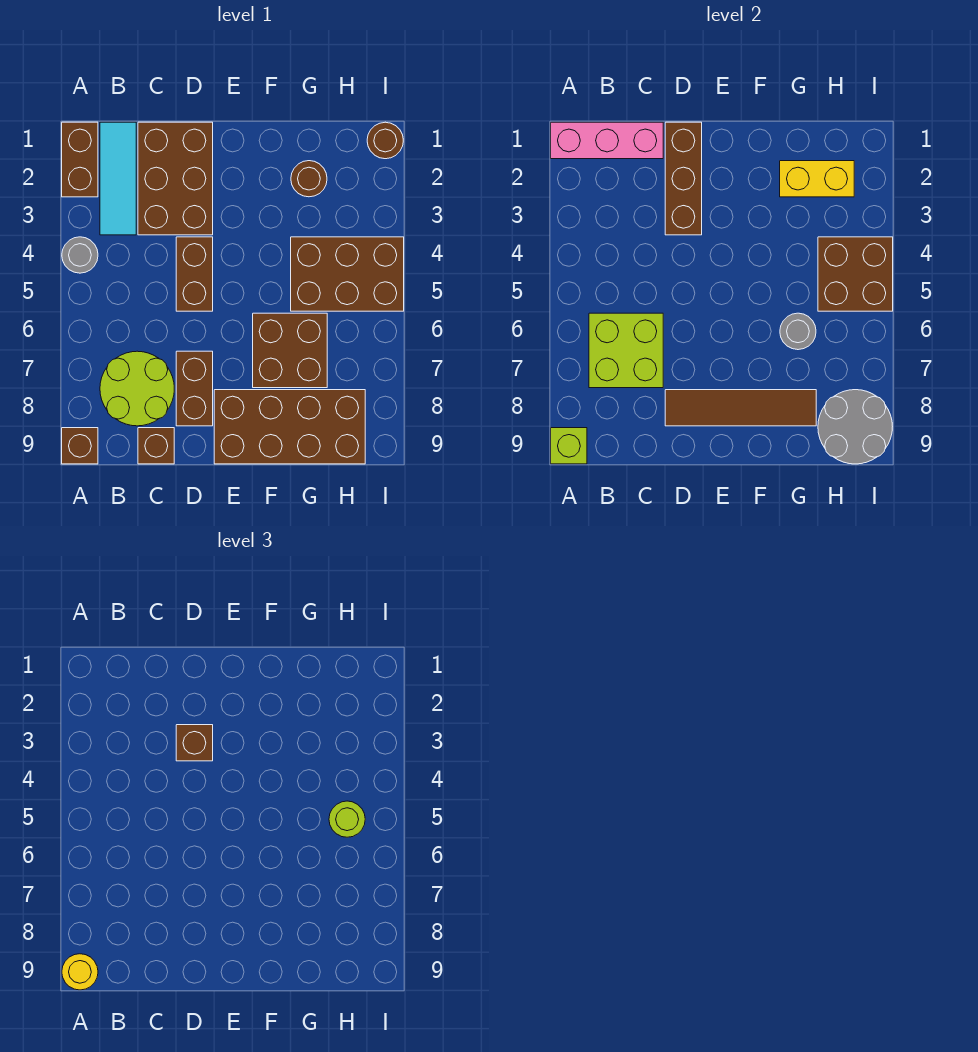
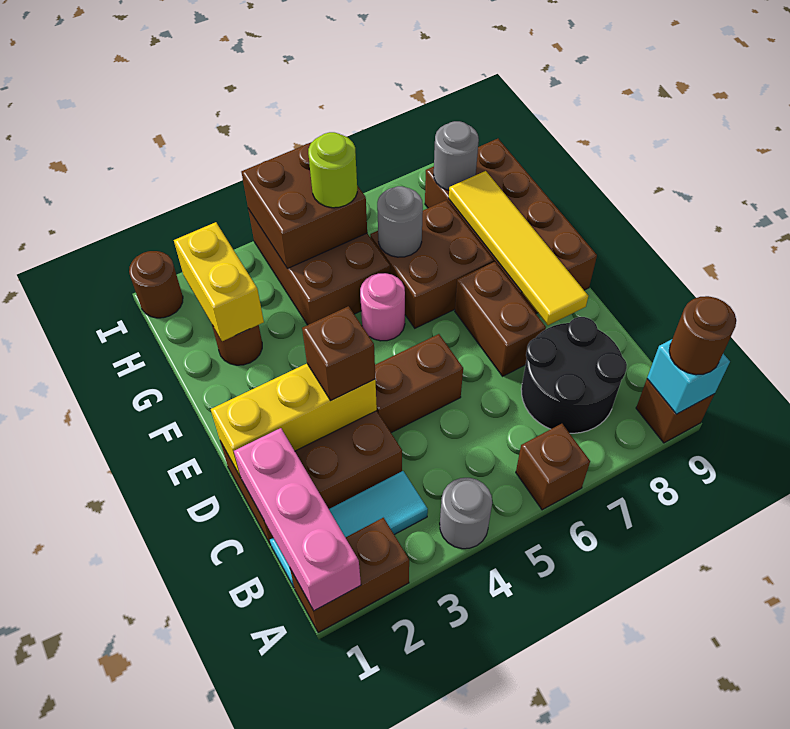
lime brick A9 level 2 -> cyan brick A9 level 2
yellow round brick A9 level 3 -> brown round brick A9 level 3
lime brick B6:C7 level 2 -> none
lime round brick B7:C8 level 1 -> black round brick B7:C8 level 1
brown brick C9 level 1 -> brown brick A6 level 1
brown brick D1:D3 level 2 -> yellow brick D1:D3 level 2
brown brick D7:D8 level 1 -> brown brick D7:E7 level 1
brown tile D8:G8 level 2 -> yellow tile D8:G8 level 2
none -> pink round brick F5 level 1
grey round brick H8:I9 level 2 -> grey round brick H8 level 2

